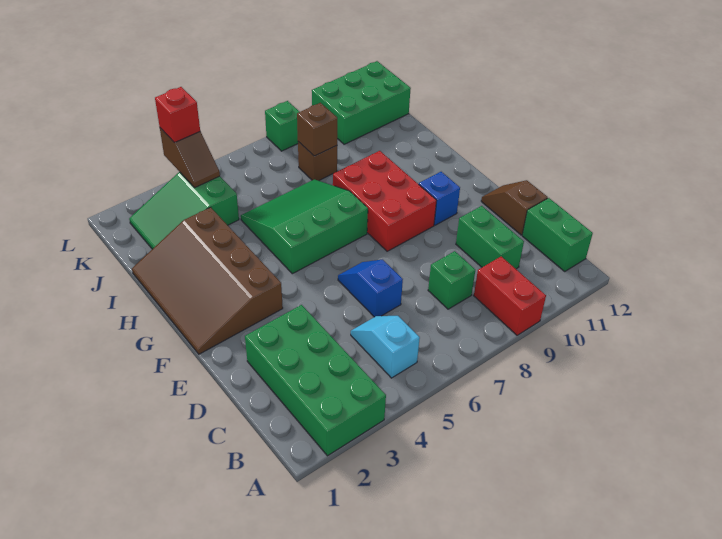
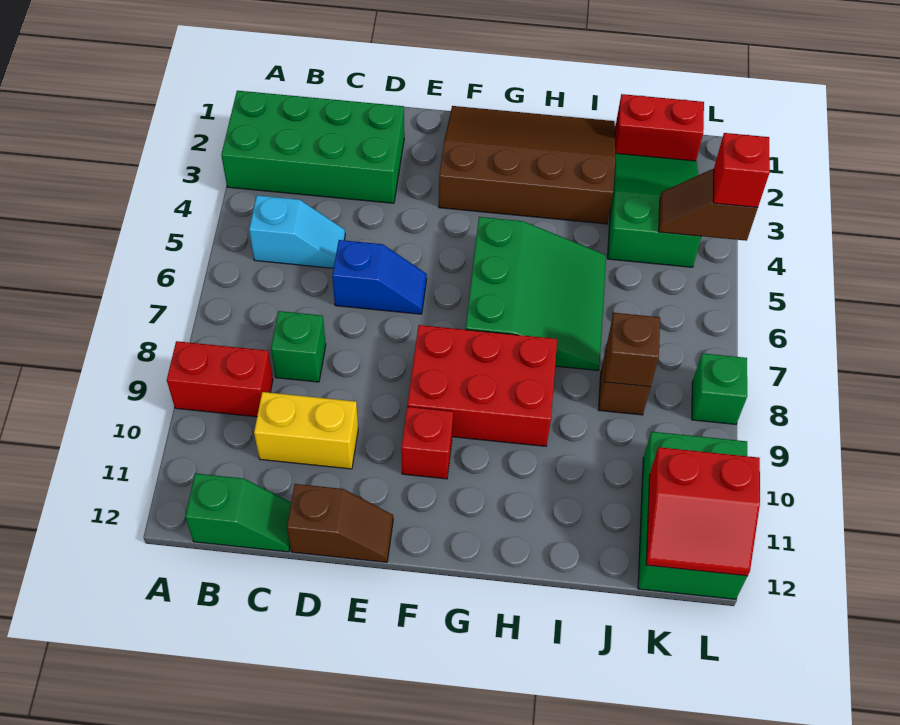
green brick B12:C12 level 1 -> green slope B12:C12 level 1 top B
green brick C10:D10 level 1 -> yellow brick C10:D10 level 1
blue brick F10 level 1 -> red brick F10 level 1
none -> red brick J1:K1 level 1
none -> red slope K11:L12 level 2 top 11

